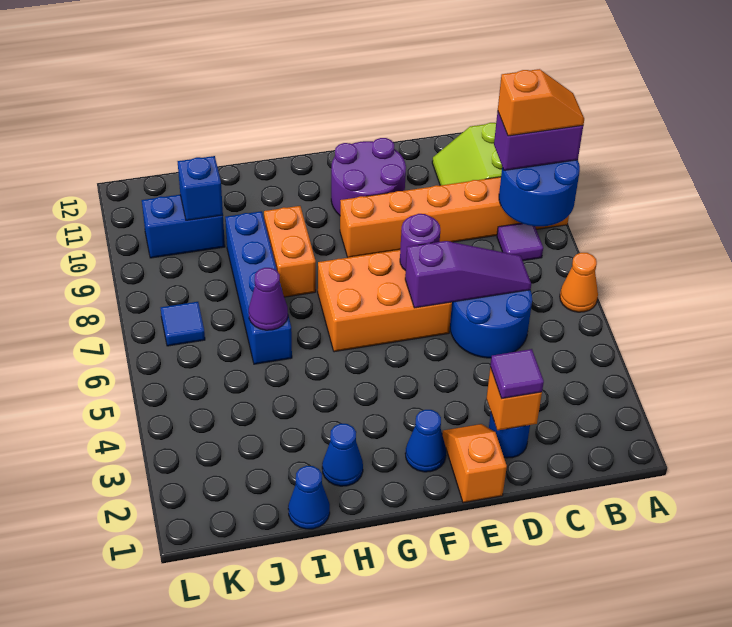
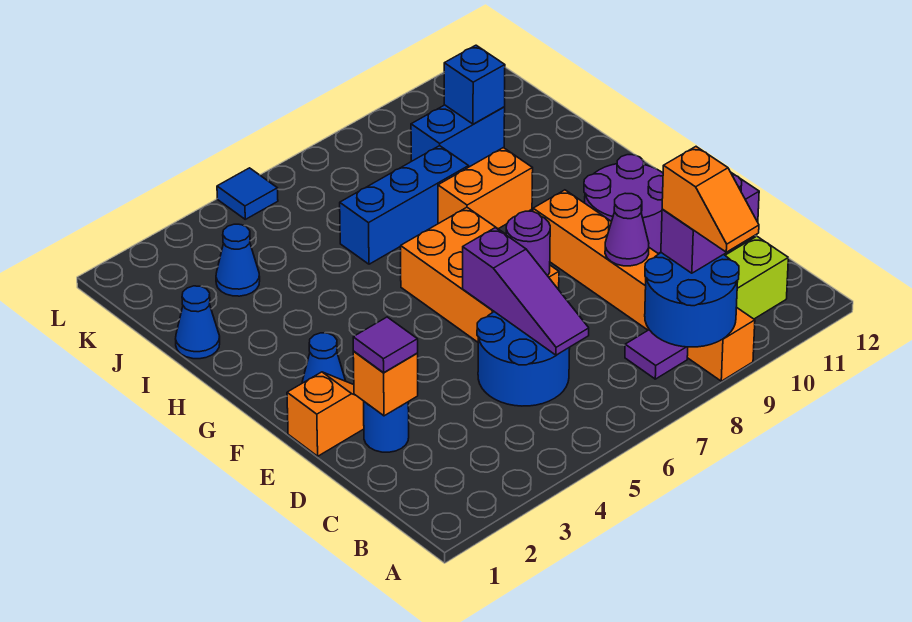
orange cone A6 level 1 -> none
purple brick A9:B9 level 3 -> purple brick B9:B10 level 3
blue cone H2 level 1 -> blue cone J3 level 1
blue brick I6:I9 level 1 -> blue brick I6:I8 level 1
purple cone I6 level 2 -> purple cone D9 level 2
blue brick J10:K10 level 1 -> blue brick J9:J10 level 1
blue tile K7 level 1 -> blue tile L5 level 1

